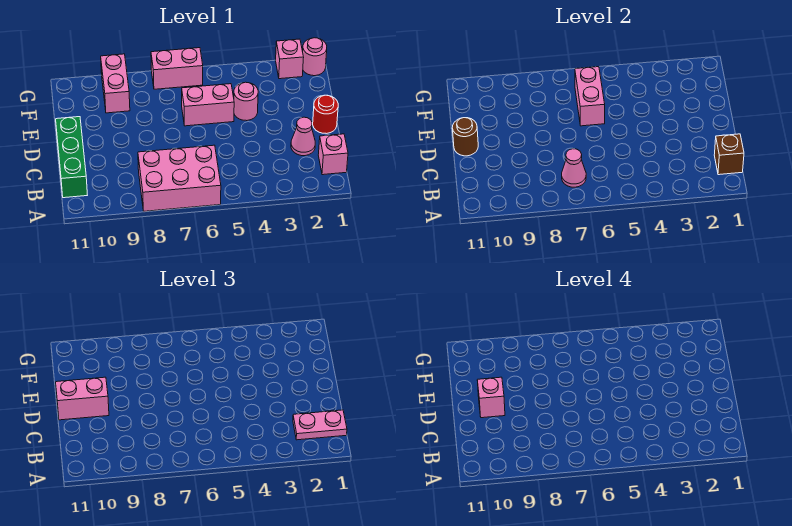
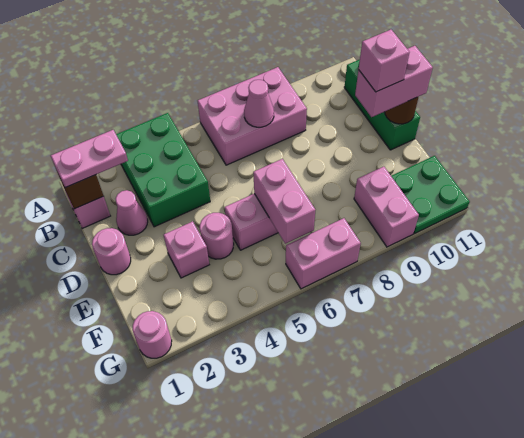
none -> green brick A3:C4 level 1
red round brick D1 level 1 -> pink round brick D1 level 1
none -> green plate F10:G11 level 1
pink brick G2 level 1 -> pink brick E3 level 1

